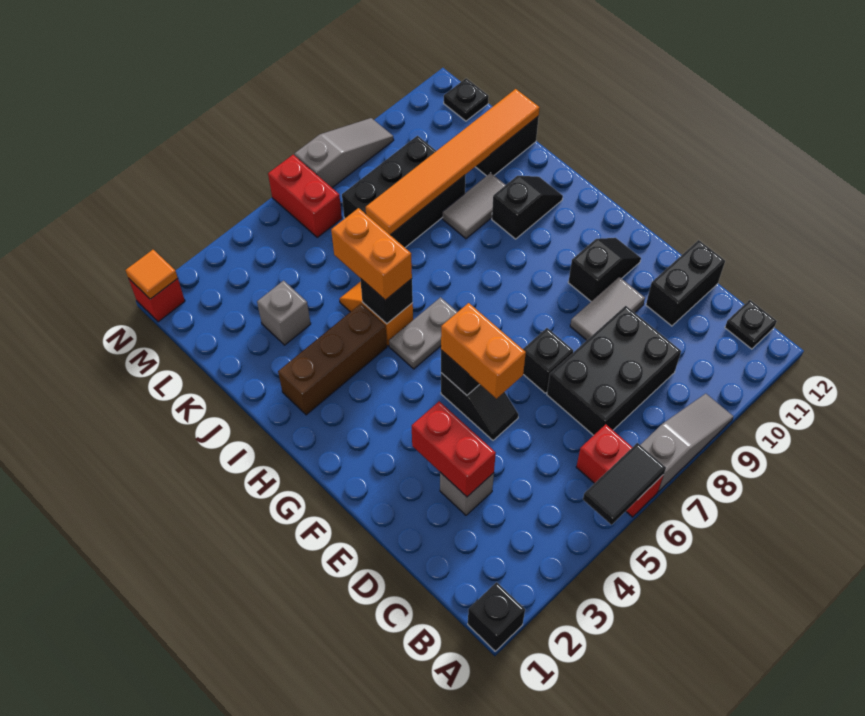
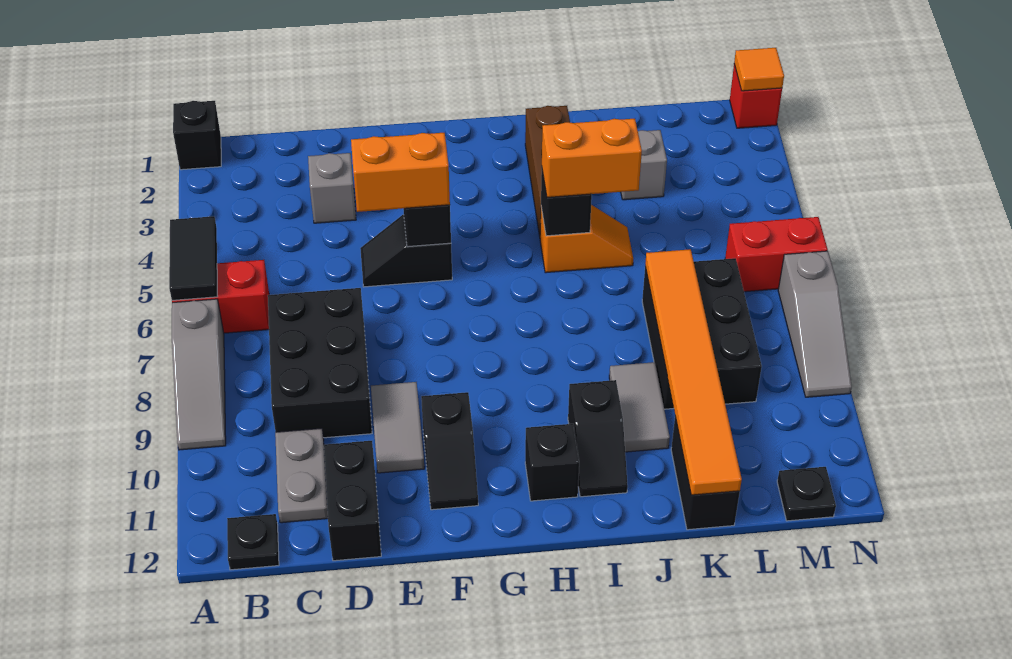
red brick D3:E3 level 2 -> none
black brick E7 level 1 -> black brick H11 level 1
grey plate H5:H6 level 1 -> grey plate C10:C11 level 1

